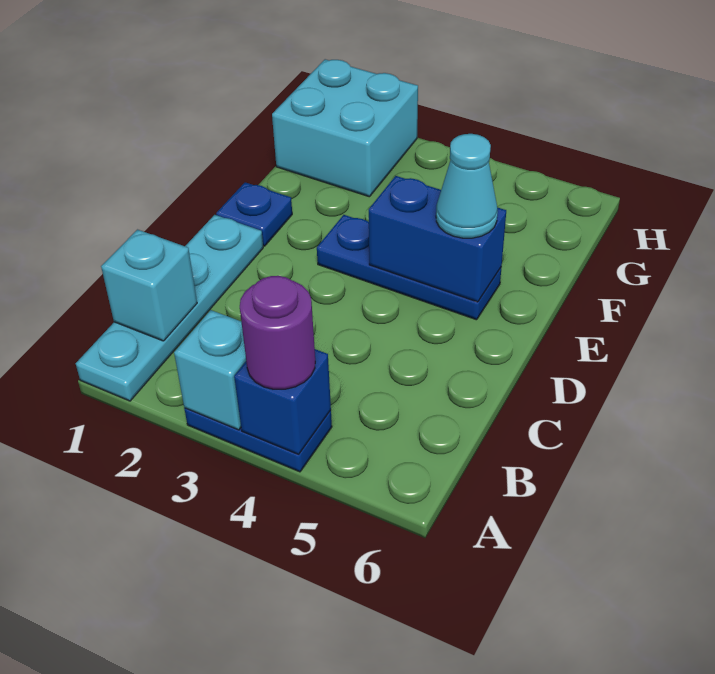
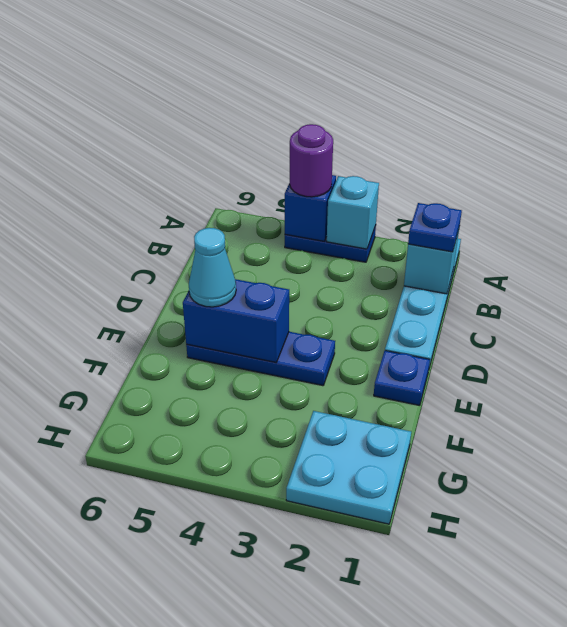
none -> blue plate B1 level 3
cyan brick G1:H2 level 1 -> cyan plate G1:H2 level 1

